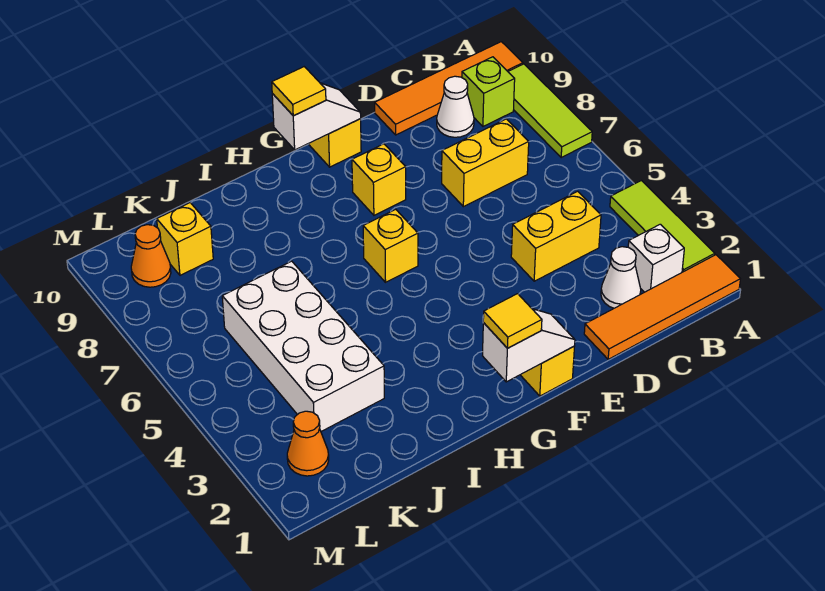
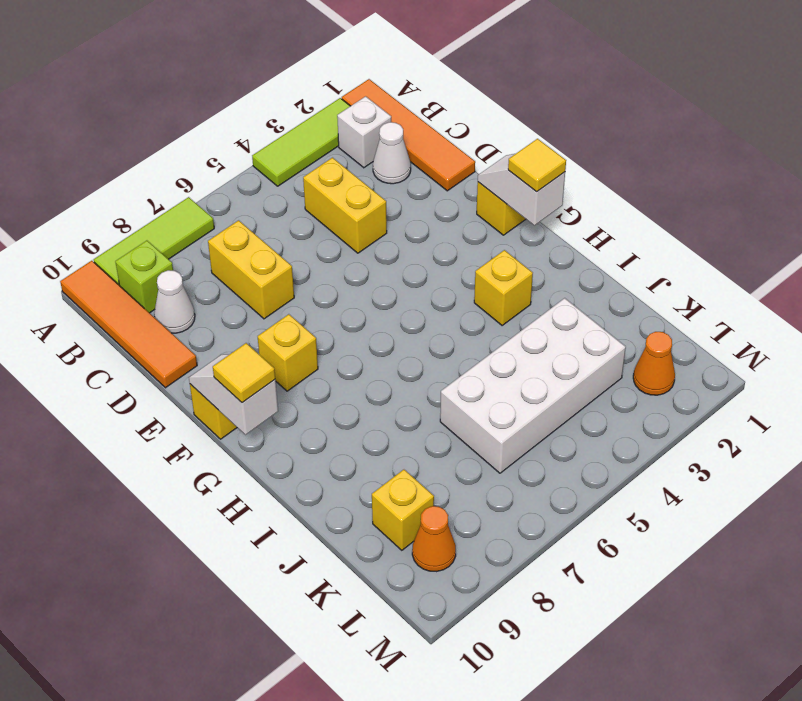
yellow brick G6 level 1 -> yellow brick H3 level 1

